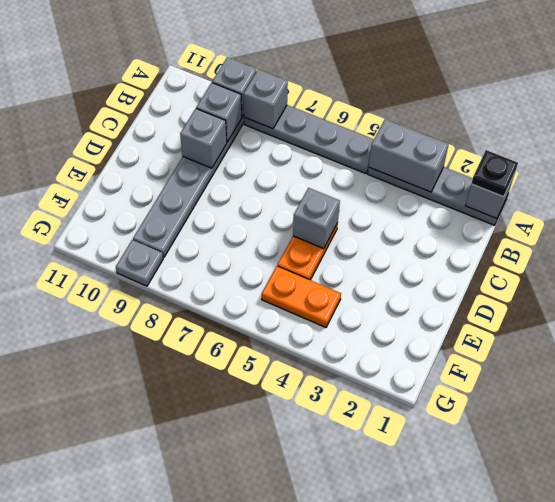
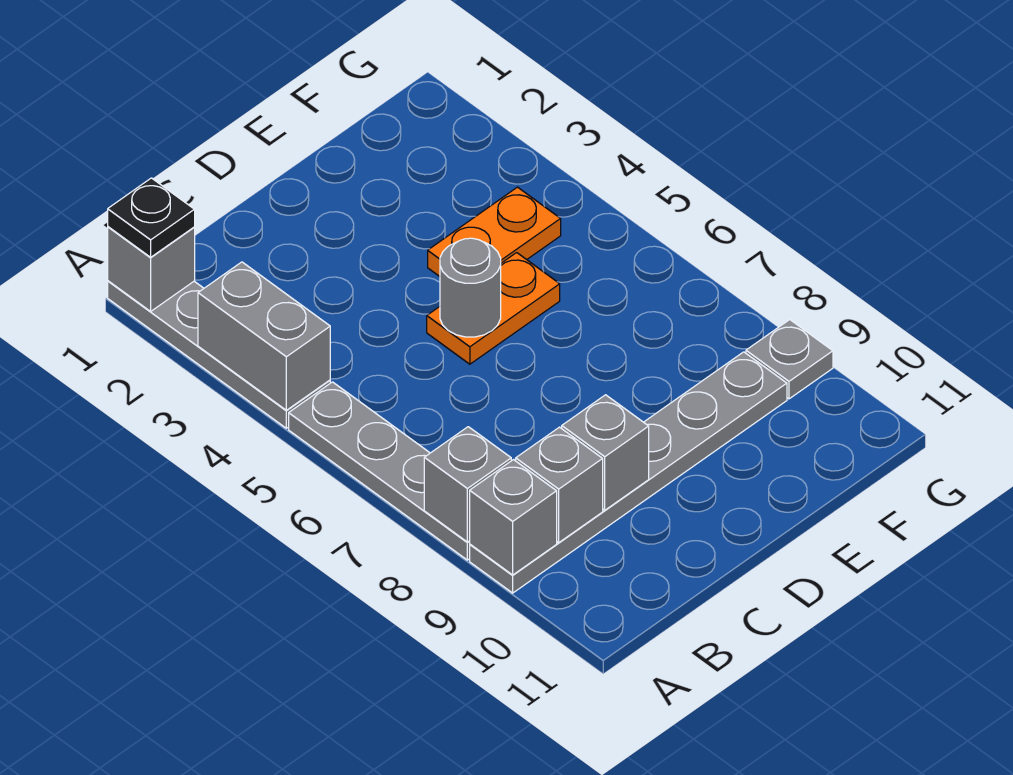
grey brick D5 level 2 -> grey round brick D5 level 2
orange plate F4:F5 level 1 -> orange plate E4:F4 level 1

